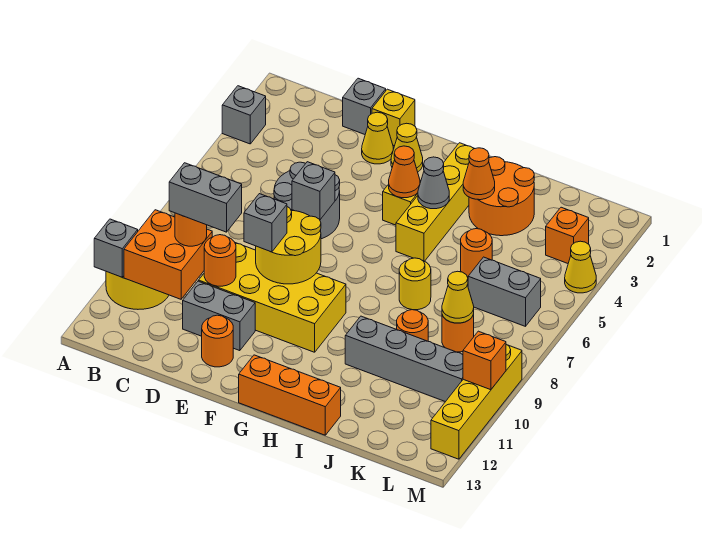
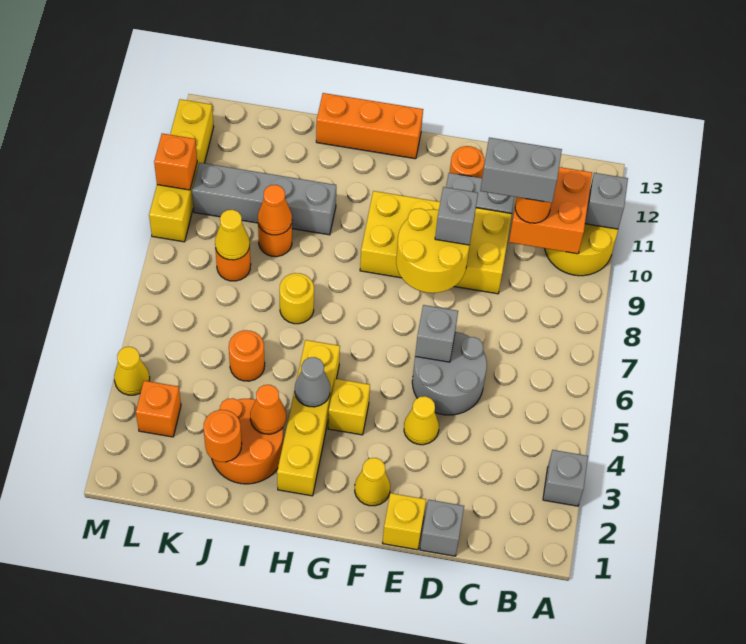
orange round brick D10 level 2 -> orange round brick J2 level 2
yellow cone E2 level 1 -> yellow cone E4 level 1
orange cone G4 level 2 -> orange cone J9 level 2
grey brick K6:L6 level 1 -> none

